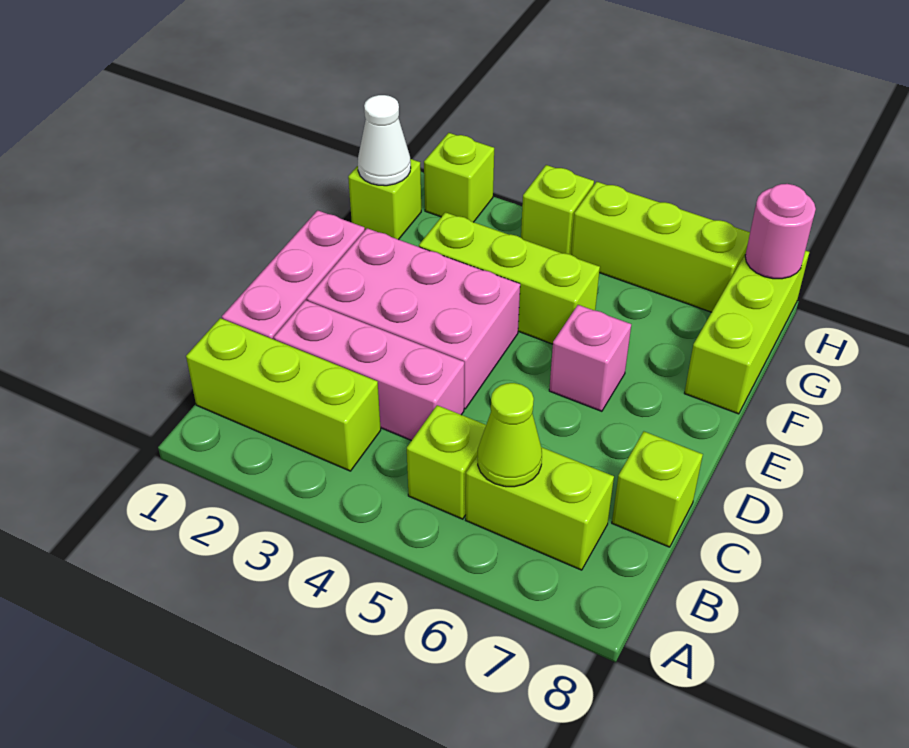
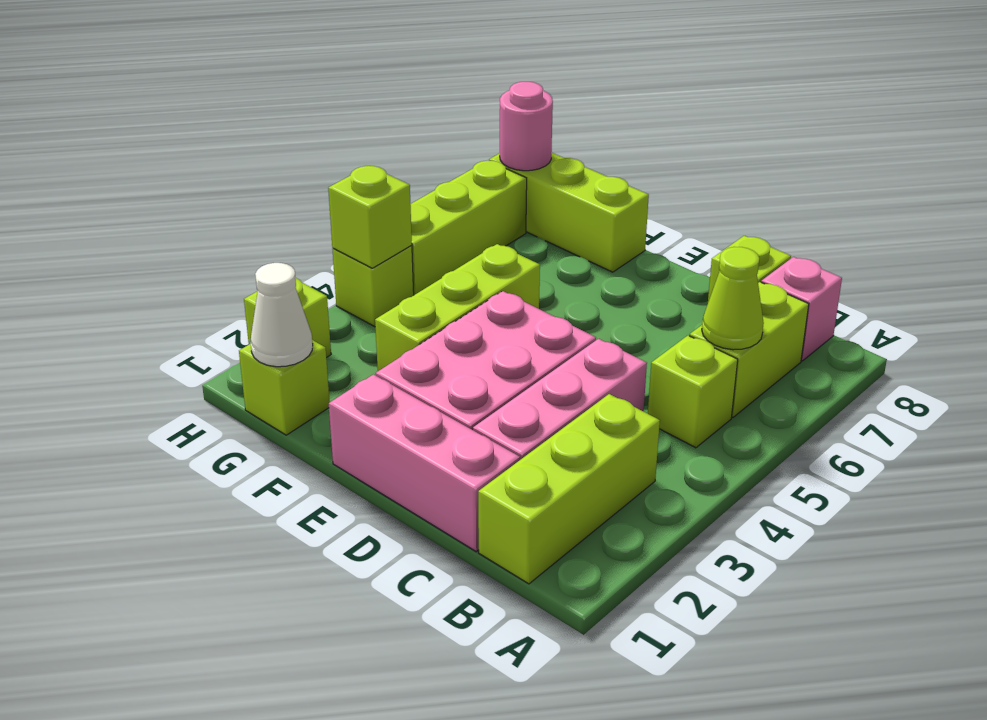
pink brick E6 level 1 -> pink brick B8 level 1
none -> lime brick H4 level 2

